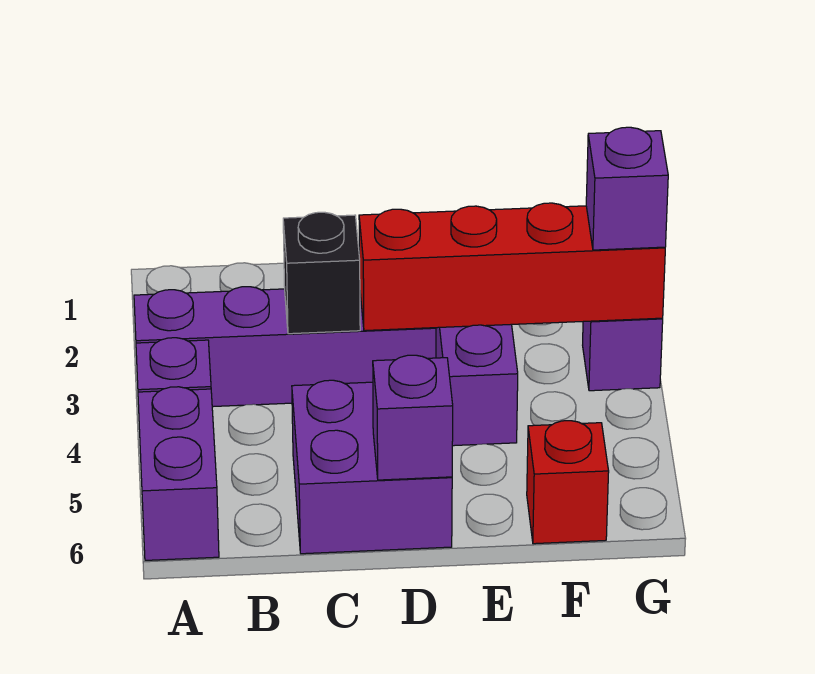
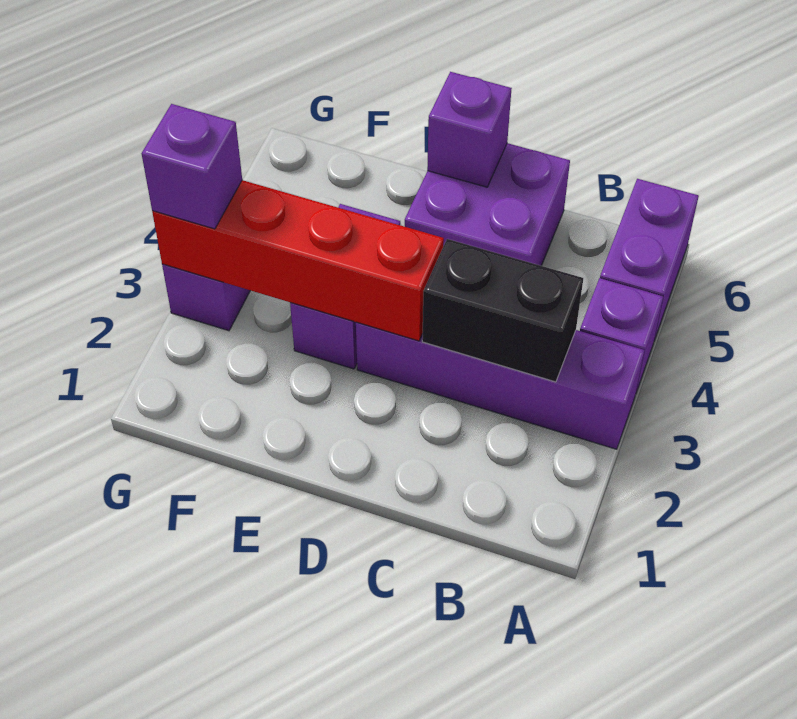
black brick C3 level 2 -> black brick B3:C3 level 2
red brick F6 level 1 -> none

